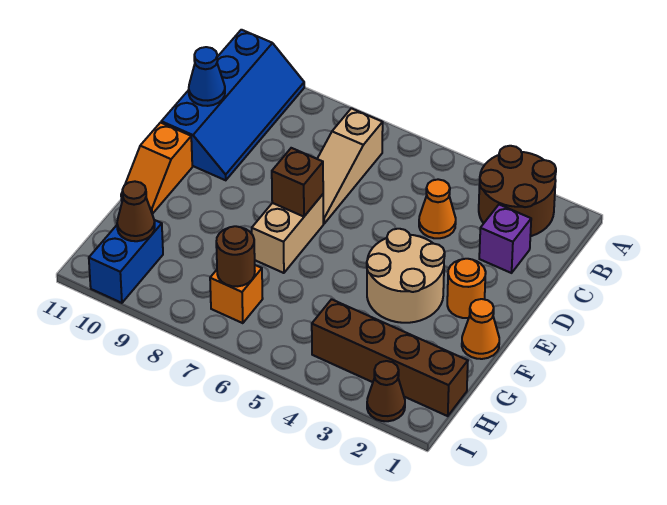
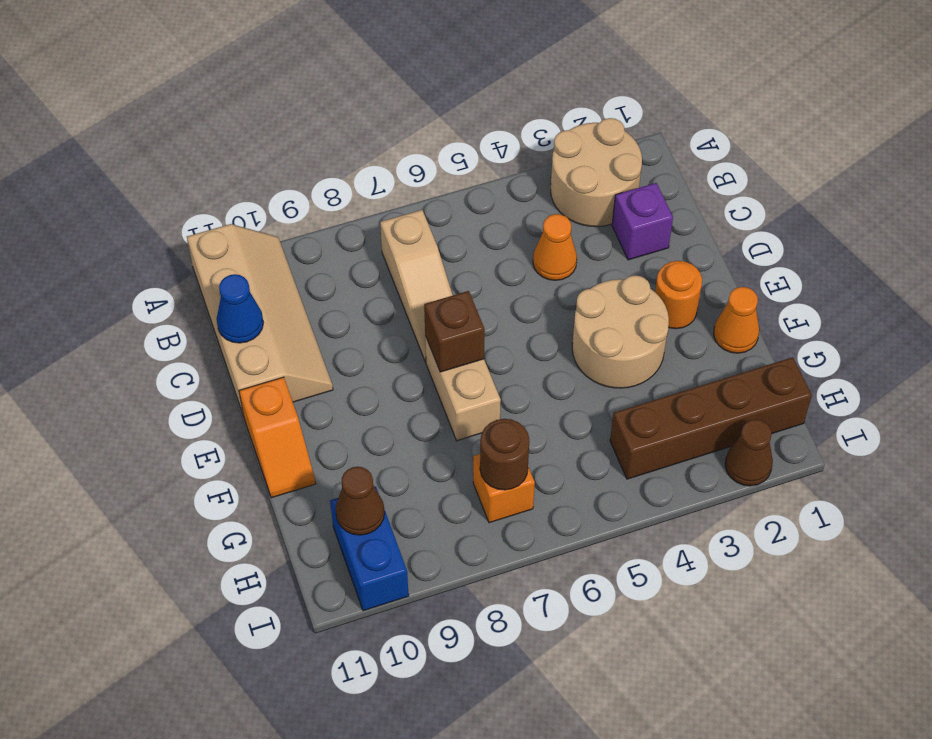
brown round brick A2:B3 level 1 -> tan round brick A2:B3 level 1
blue slope A10:D11 level 1 top 11 -> tan slope A10:D11 level 1 top 11

